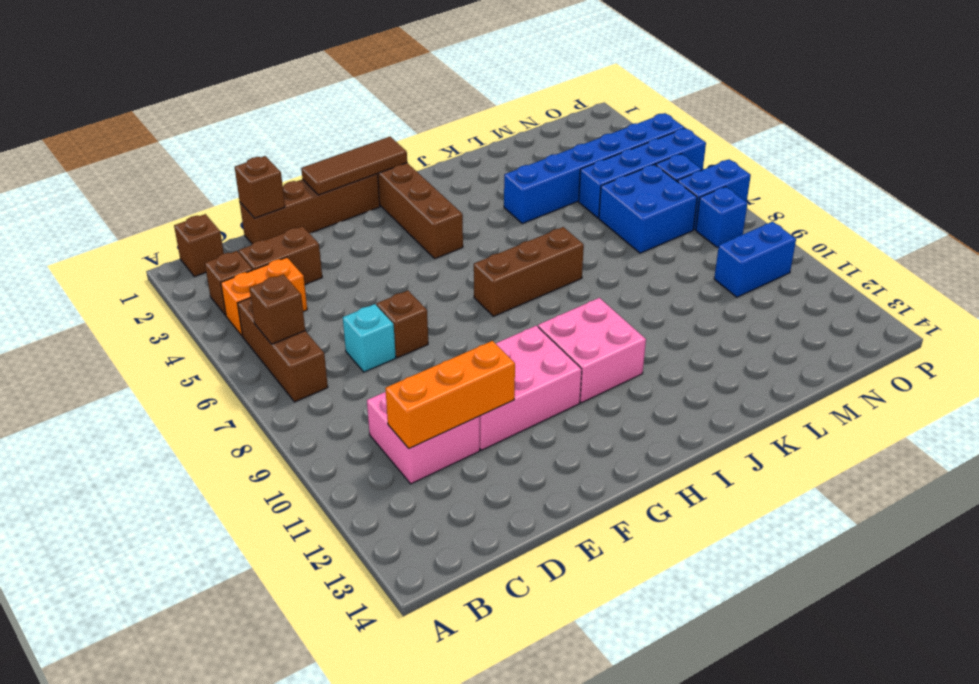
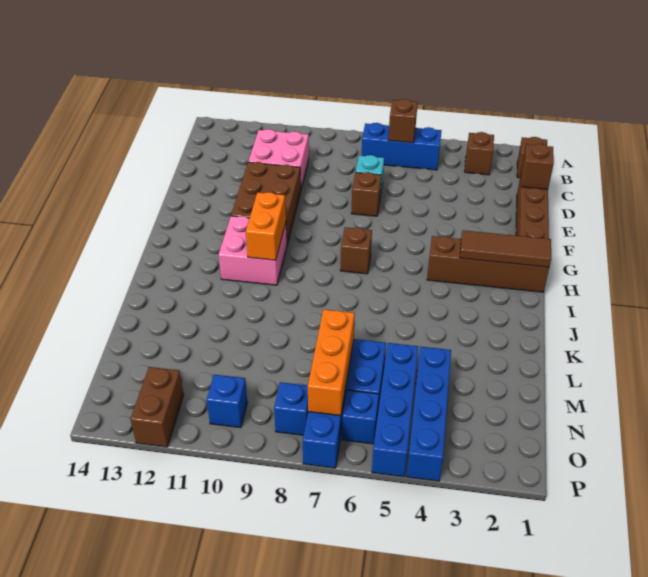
orange brick B4:C4 level 1 -> orange brick H10:I10 level 2
brown brick B5:B7 level 1 -> blue brick B5:B7 level 1
brown brick C3:D3 level 1 -> brown brick O12:P12 level 1
orange brick C11:E11 level 2 -> orange brick M7:O7 level 2
pink brick E10:G11 level 1 -> brown brick E10:G11 level 1
brown tile F1:H1 level 2 -> brown tile H1:H3 level 2
brown brick H7:J7 level 1 -> brown brick H7 level 1
blue brick K4:P4 level 1 -> blue brick M4:P4 level 1
blue brick N10:O10 level 1 -> blue brick O10 level 1

